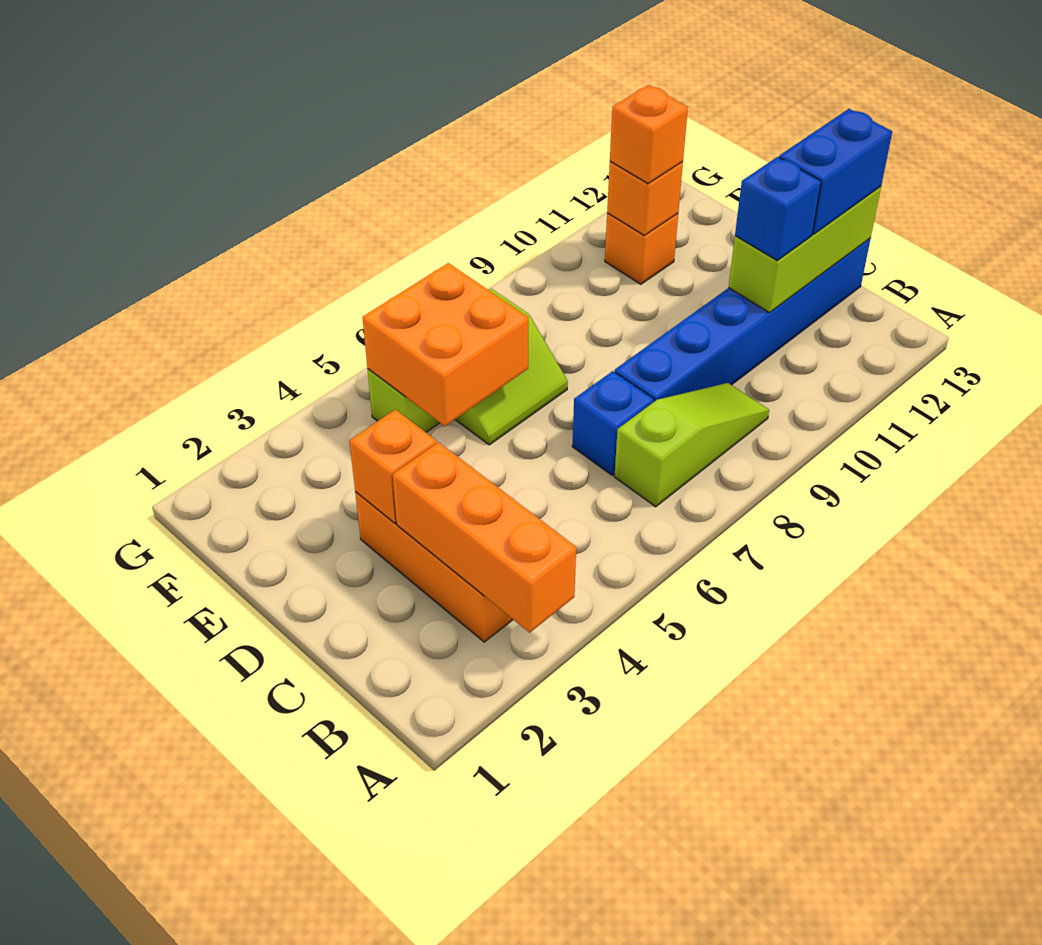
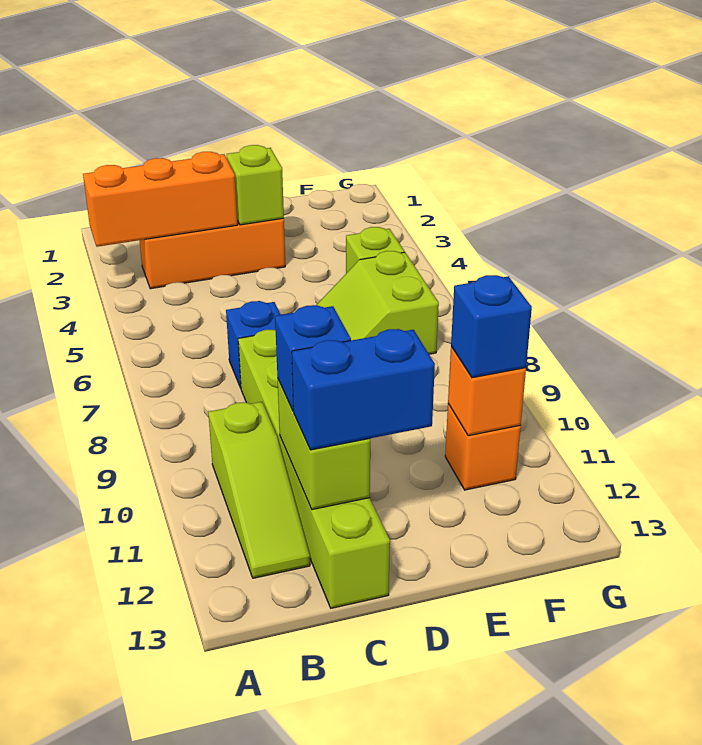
lime slope B7:B9 level 1 top 7 -> lime slope B10:B12 level 1 top 10
blue brick C8:C13 level 1 -> lime brick C8:C13 level 1
lime brick C11:C13 level 2 -> lime brick C11:C12 level 2
blue brick C12:C13 level 3 -> blue brick C12:D12 level 3
orange brick D3 level 2 -> lime brick D3 level 2
orange brick E5:F6 level 2 -> none
orange brick F11 level 3 -> blue brick F11 level 3

